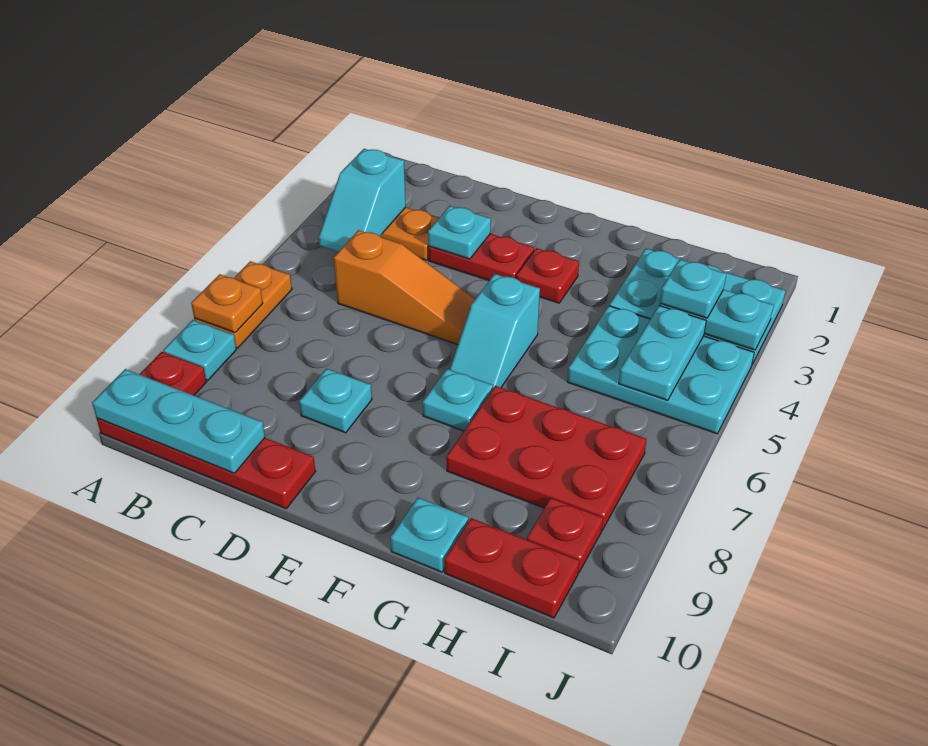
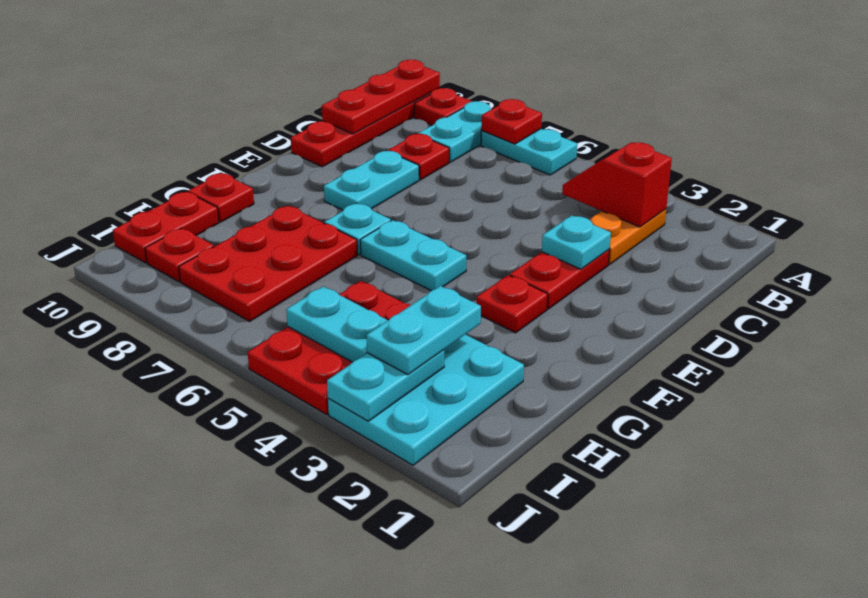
orange plate A6:A7 level 1 -> cyan plate A6:A7 level 1
orange plate A7 level 2 -> red plate A7 level 2
cyan plate A8 level 1 -> cyan plate A8:B8 level 1
cyan plate A10:C10 level 2 -> red plate A10:C10 level 2
cyan slope B3:B4 level 2 top 3 -> red slope B3:B4 level 2 top 3
orange slope C5:E5 level 1 top C -> none
none -> red plate C8 level 1
cyan plate D8 level 1 -> cyan plate D8:E8 level 1
cyan slope F5:F6 level 1 top 5 -> cyan plate F5:F6 level 1
cyan plate G10 level 1 -> red plate G10 level 1
cyan plate H4:J5 level 1 -> red plate H4:J5 level 1
cyan plate I3 level 3 -> cyan plate H3:I3 level 3

